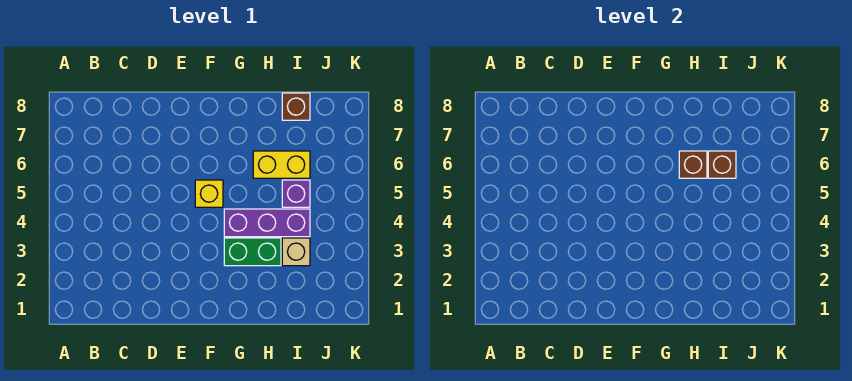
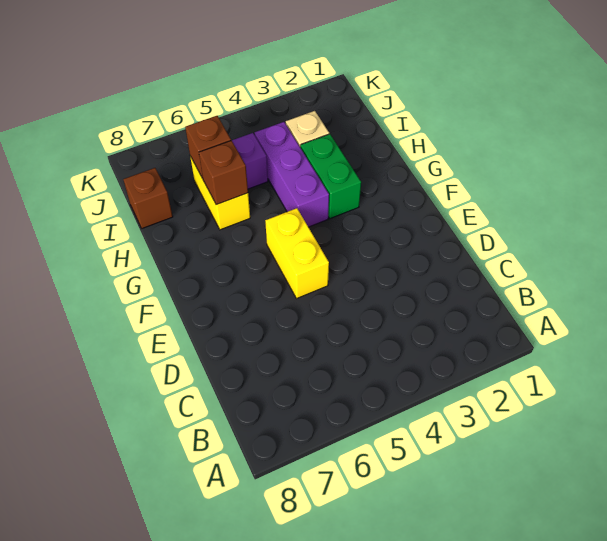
yellow brick F5 level 1 -> yellow brick E5:F5 level 1

